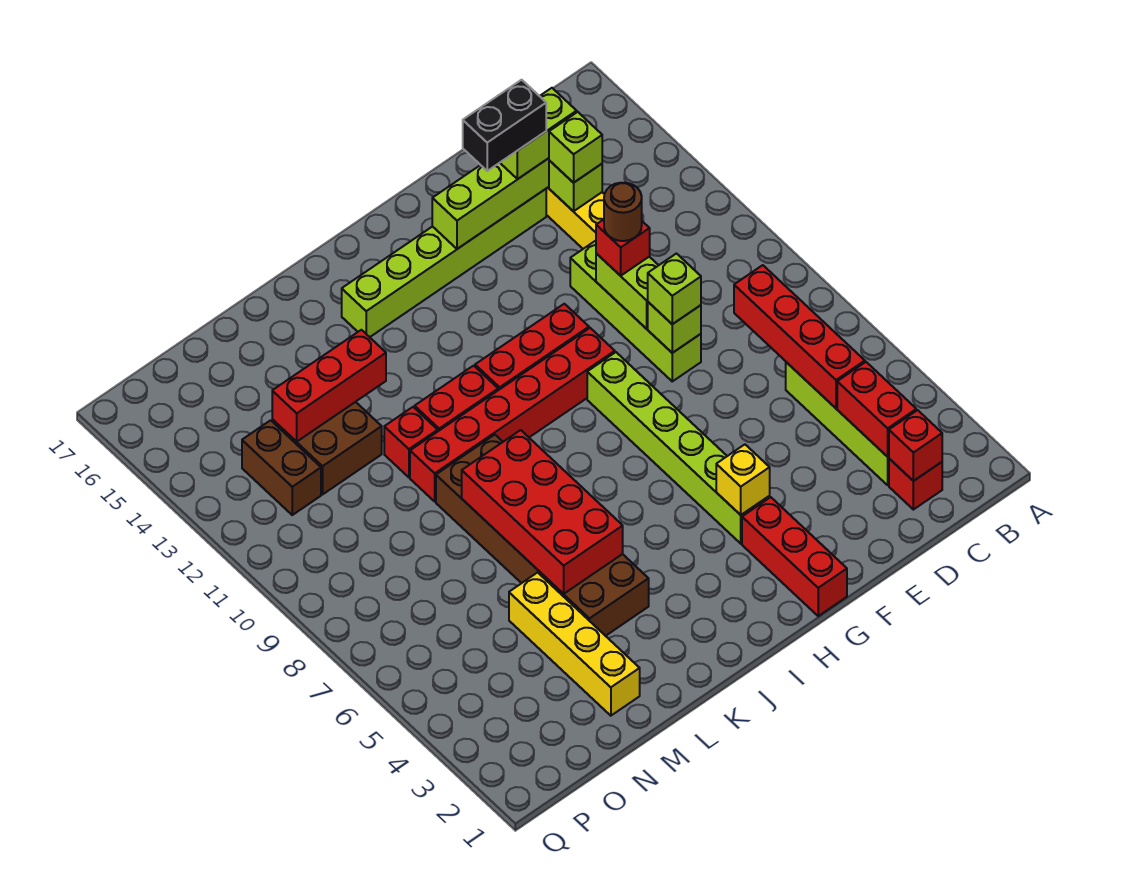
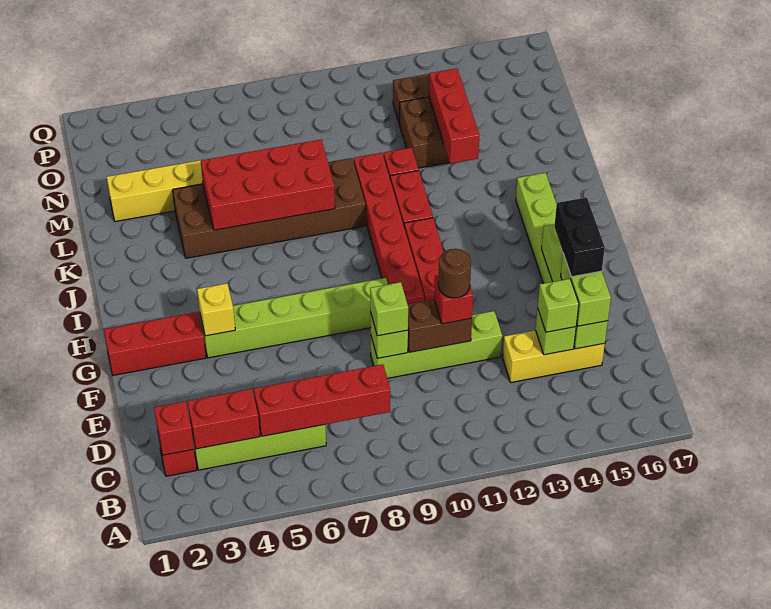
lime brick E10:E11 level 2 -> brown brick E10:E11 level 2

